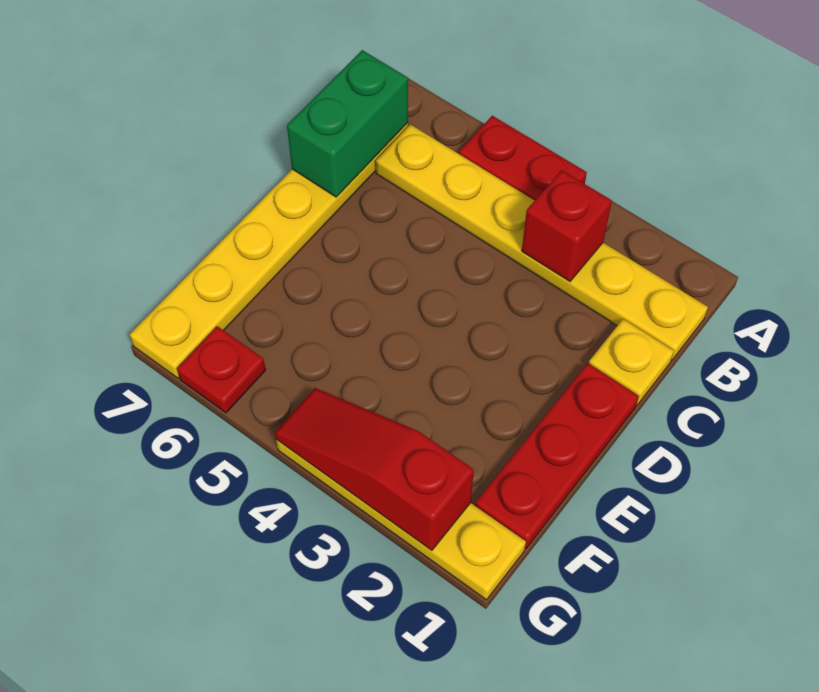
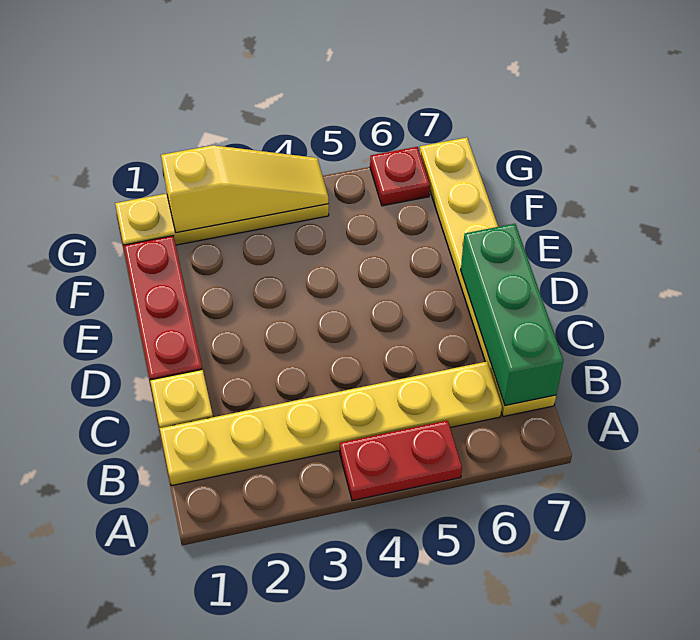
red brick B3 level 2 -> none
green brick B7:C7 level 2 -> green brick B7:D7 level 2
red slope G2:G4 level 2 top 2 -> yellow slope G2:G4 level 2 top 2

